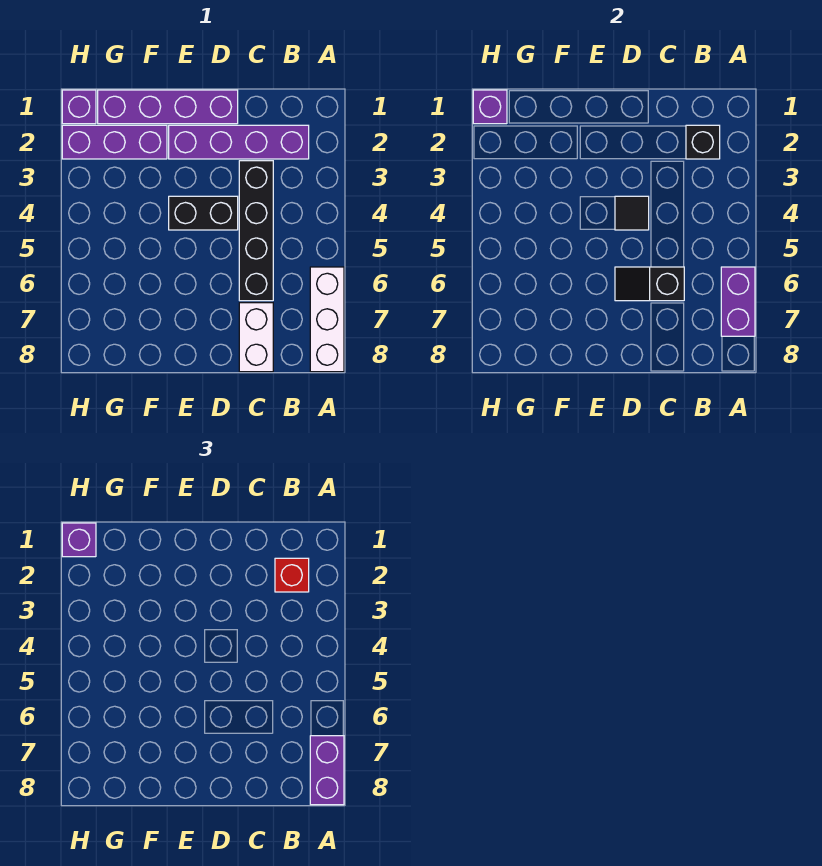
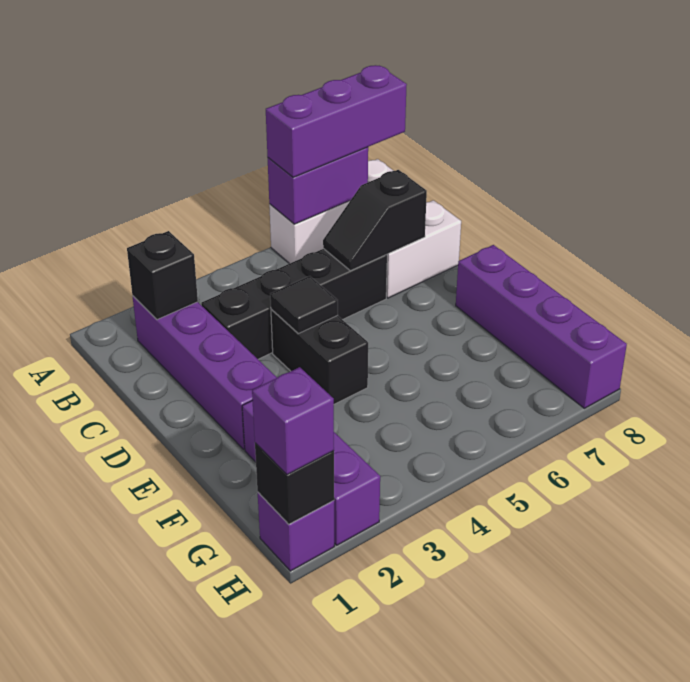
purple brick A7:A8 level 3 -> purple brick A6:A8 level 3
red brick B2 level 3 -> none
black slope C6:D6 level 2 top C -> black slope C6:C7 level 2 top 7
purple brick D1:G1 level 1 -> purple brick E8:H8 level 1
purple brick H1 level 2 -> black brick H1 level 2

